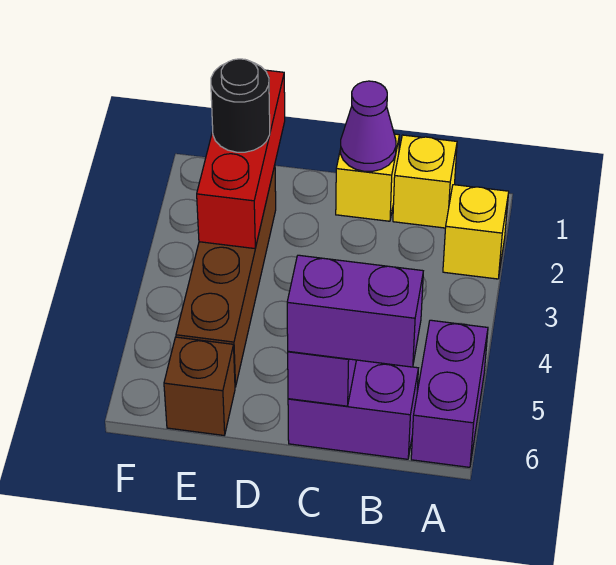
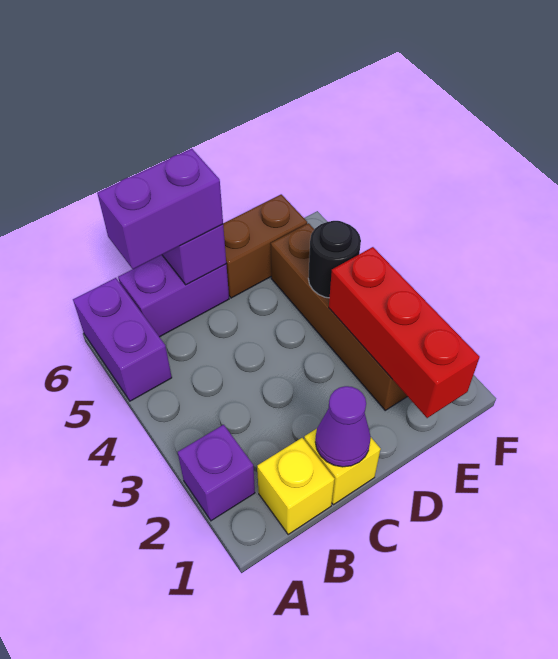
yellow brick A2 level 1 -> purple brick A2 level 1
black round brick E2 level 3 -> black round brick E4 level 2
brown brick E6 level 1 -> brown brick D6:E6 level 1

